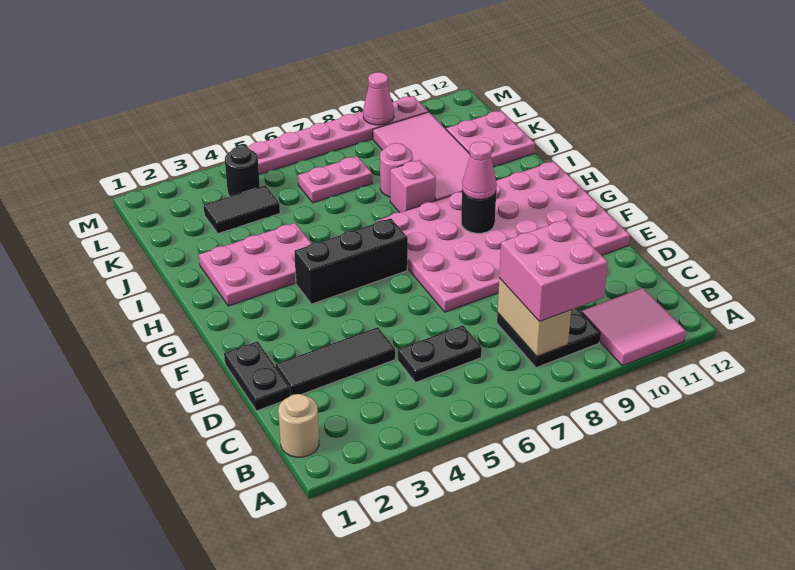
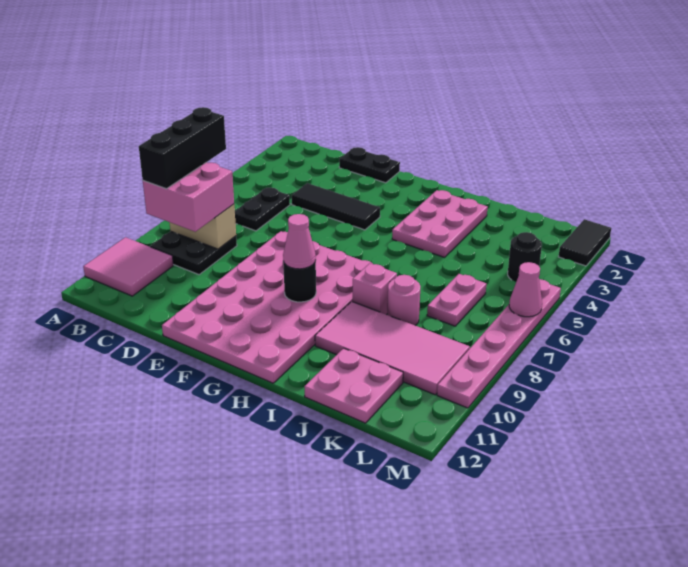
tan round brick B1 level 1 -> none
black tile D2:D4 level 1 -> black tile D4:F4 level 1
black brick G4:G6 level 1 -> black brick B7:B9 level 4
black tile K3:K4 level 1 -> black tile M1:M2 level 1
pink cone M9 level 2 -> pink cone M6 level 2

